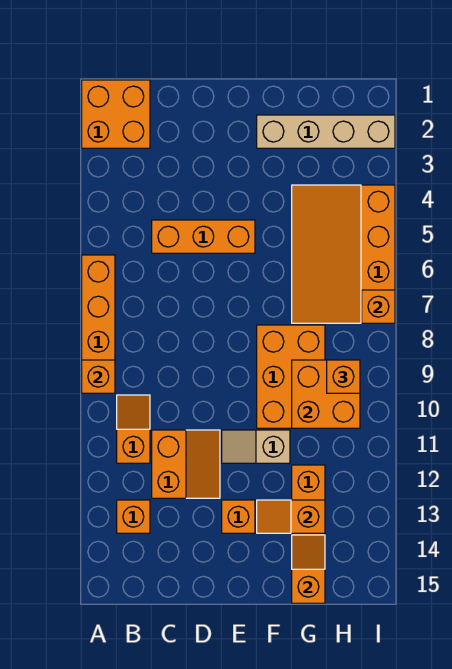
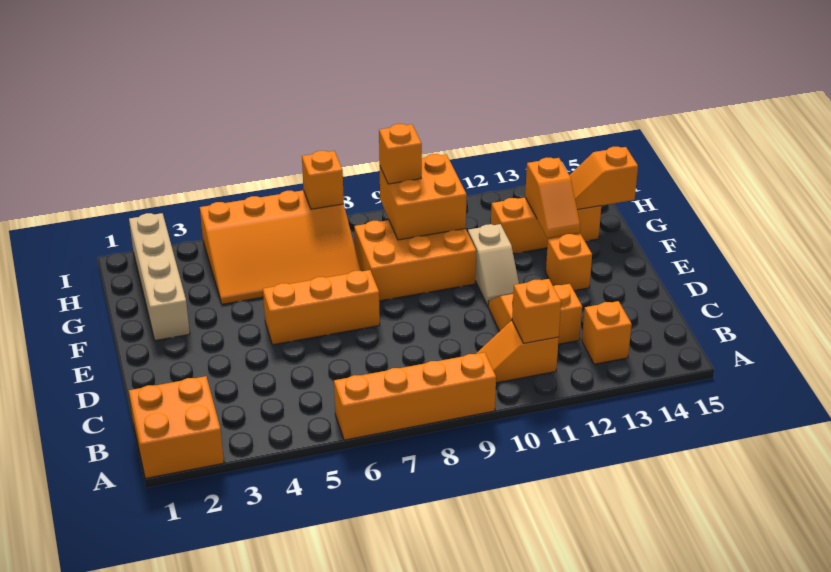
orange brick A9 level 2 -> orange brick B11 level 2
orange brick C5:E5 level 1 -> orange brick E5:E7 level 1

